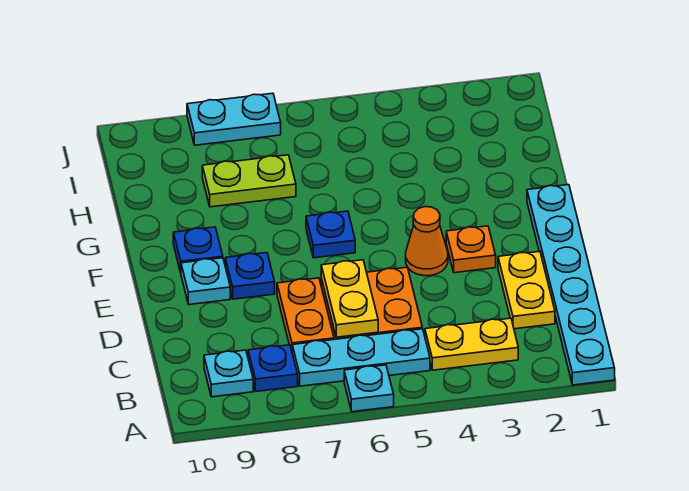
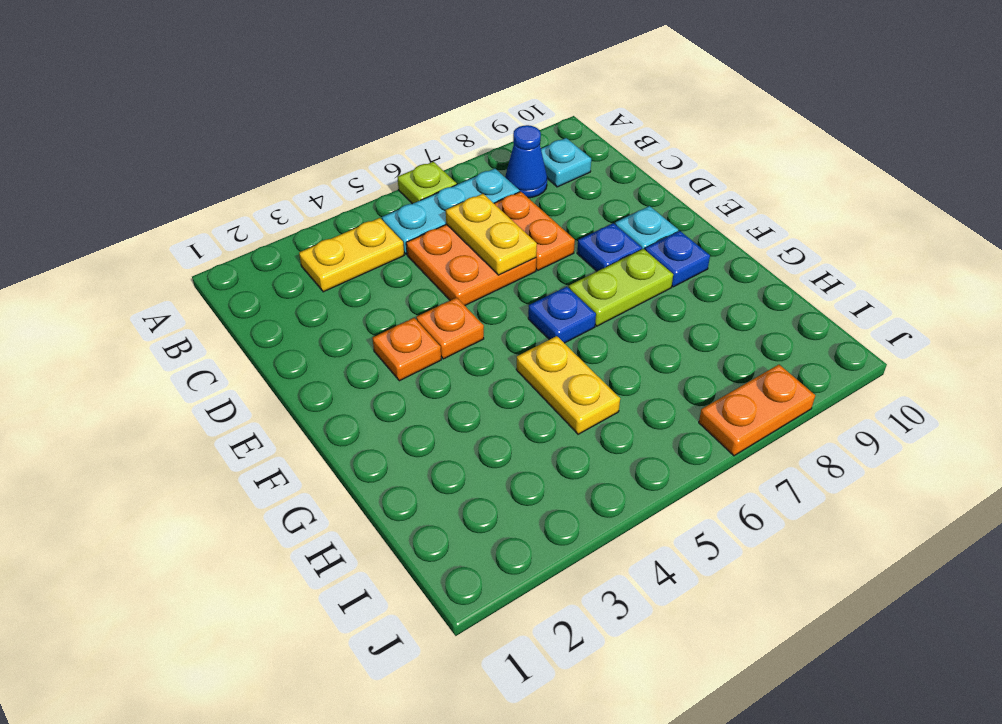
cyan plate A1:F1 level 1 -> none
cyan plate A6 level 1 -> lime plate A6 level 1
blue plate B8 level 1 -> blue cone B8 level 1
yellow plate C2:D2 level 1 -> yellow plate G5:H5 level 1
orange cone E4 level 1 -> orange plate E4 level 1
lime plate H7:H8 level 1 -> lime plate F7:F8 level 1
cyan plate J7:J8 level 1 -> orange plate J7:J8 level 1

